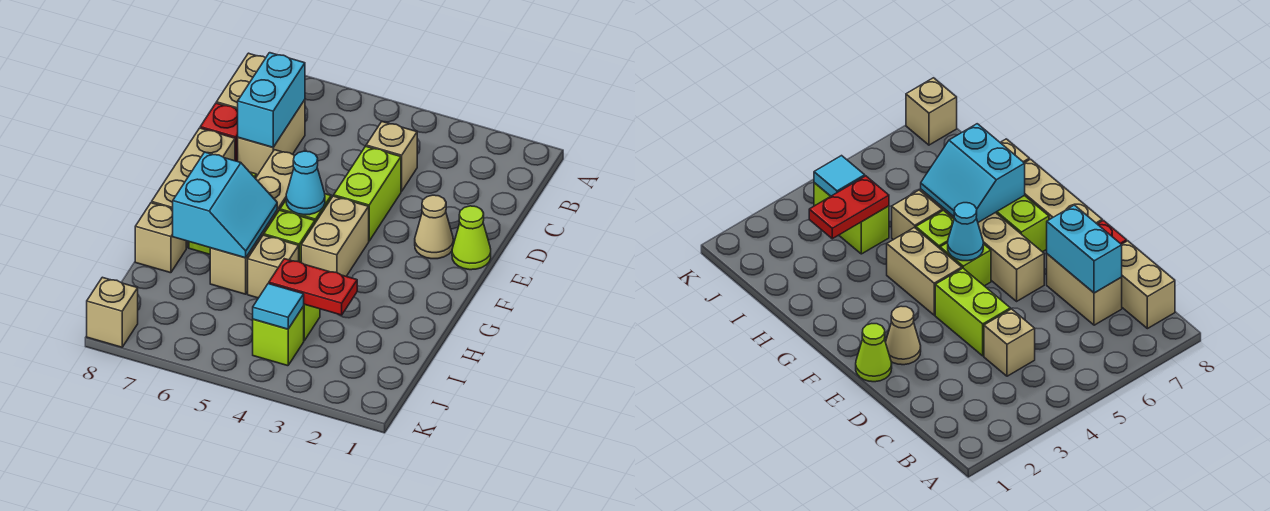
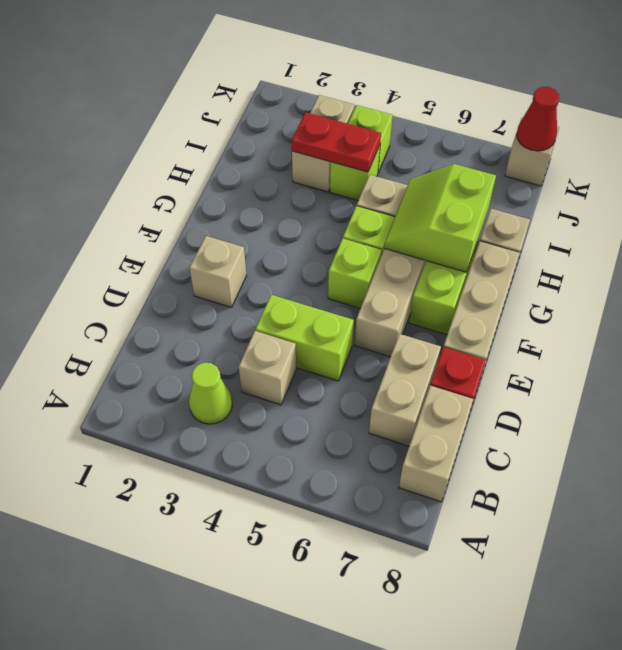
cyan brick C7:D7 level 2 -> none
lime brick D4:E4 level 1 -> lime brick D4:D5 level 1
lime cone E1 level 1 -> lime cone B3 level 1
tan cone E2 level 1 -> tan brick E2 level 1
tan brick F4:G4 level 1 -> tan brick I3:J3 level 1
cyan cone F5 level 2 -> none
cyan slope G6:H7 level 2 top 7 -> lime slope G6:H7 level 2 top 7
cyan tile J4 level 2 -> none
none -> red cone K8 level 2

